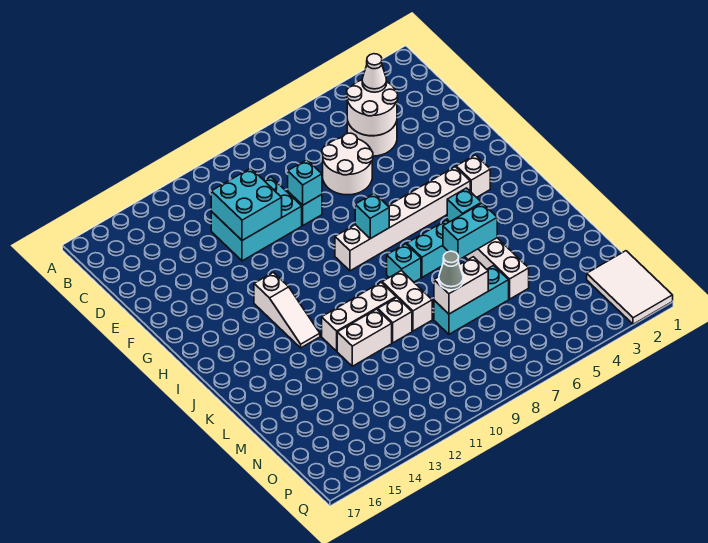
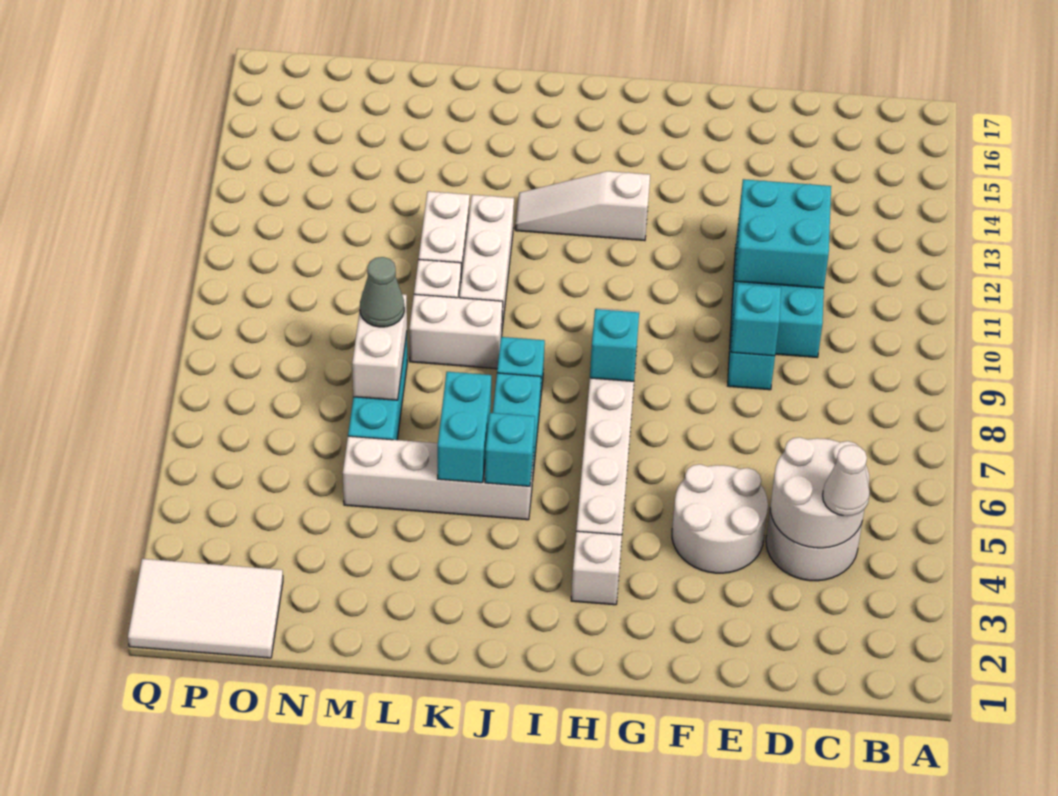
white round brick D6:E7 level 1 -> white round brick E4:F5 level 1

